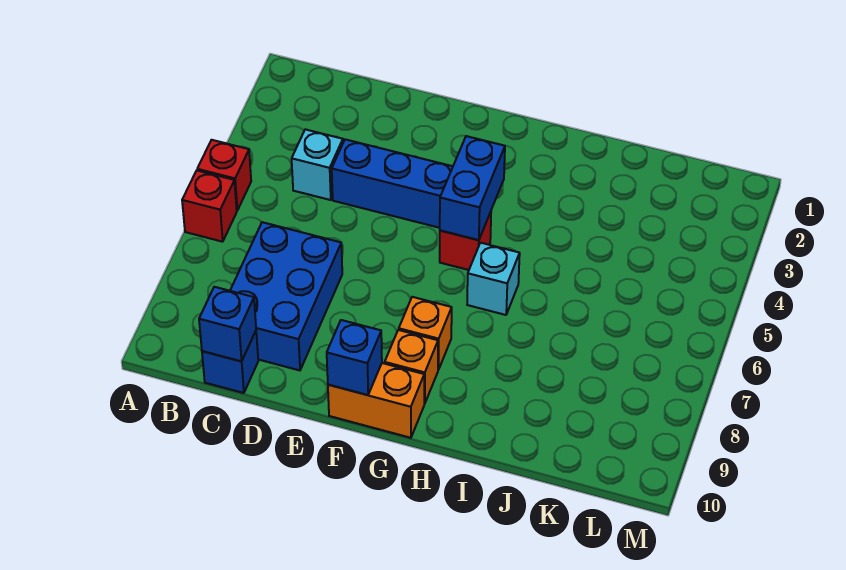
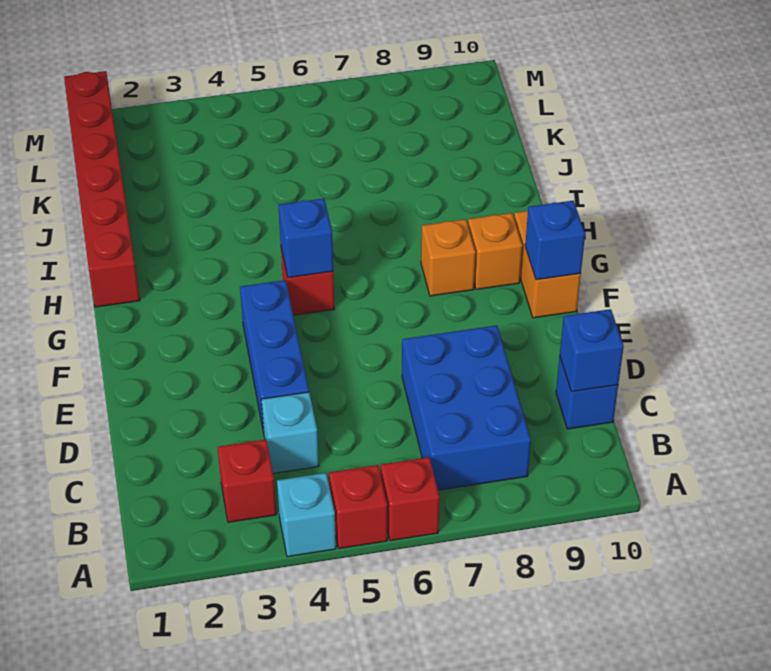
none -> red brick B3 level 1
blue brick C7:D9 level 1 -> blue brick B7:D8 level 1
blue brick G4:G5 level 2 -> blue brick G5 level 2
none -> red brick H1:M1 level 1
cyan brick H6 level 1 -> cyan brick A4 level 1

